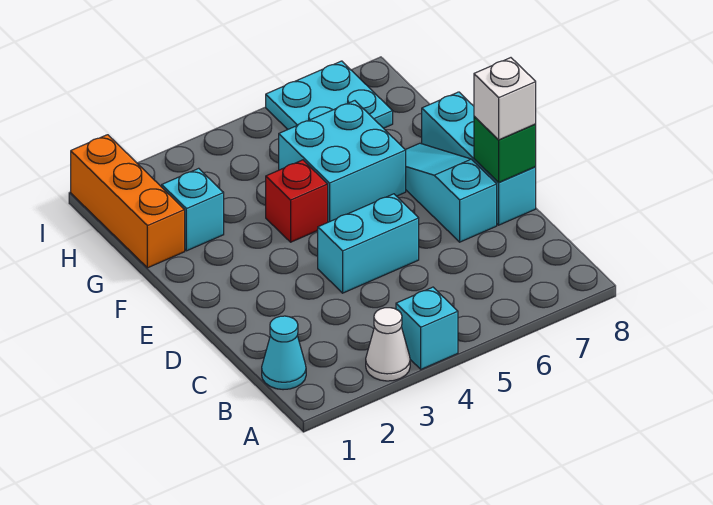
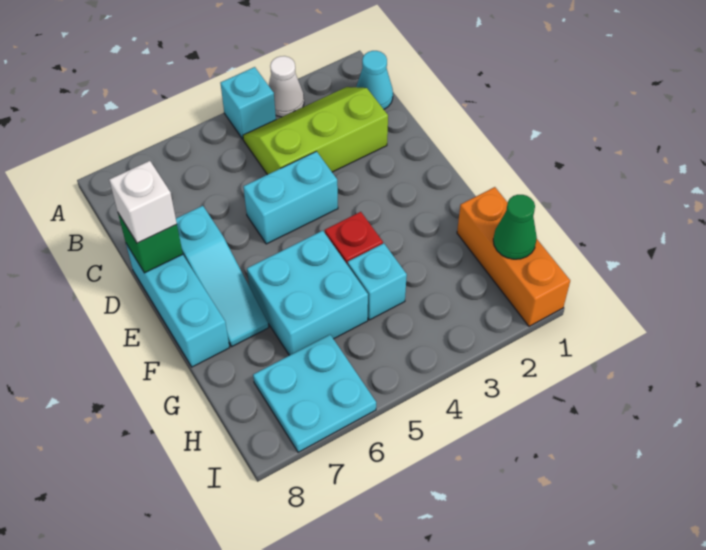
none -> lime slope B2:C4 level 1 top C
cyan brick G2 level 1 -> cyan brick G4 level 1
none -> green cone H1 level 2

